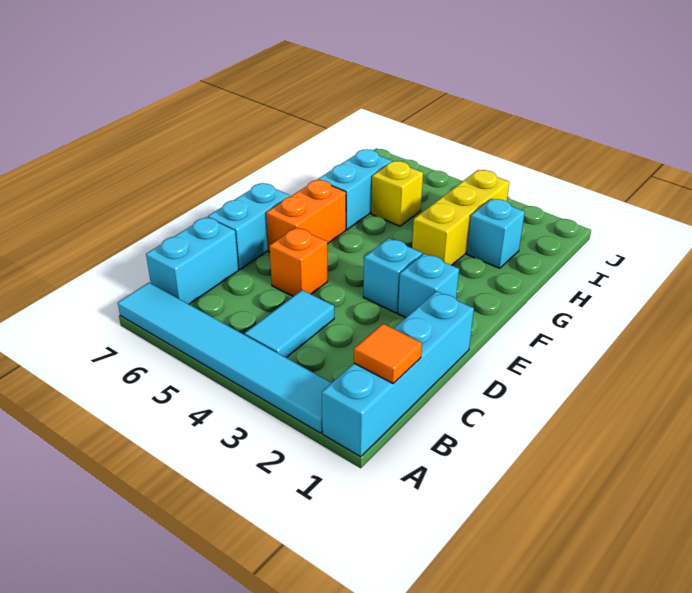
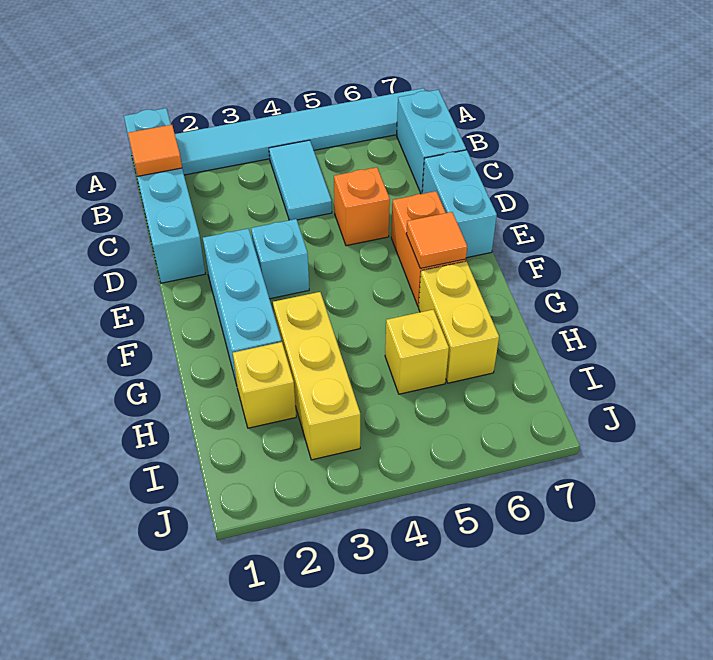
cyan brick E2 level 1 -> cyan brick E2:G2 level 1
none -> orange tile F6 level 2
cyan brick G6:H6 level 1 -> yellow brick G6:H6 level 1
cyan brick H2 level 1 -> yellow brick H2 level 1

